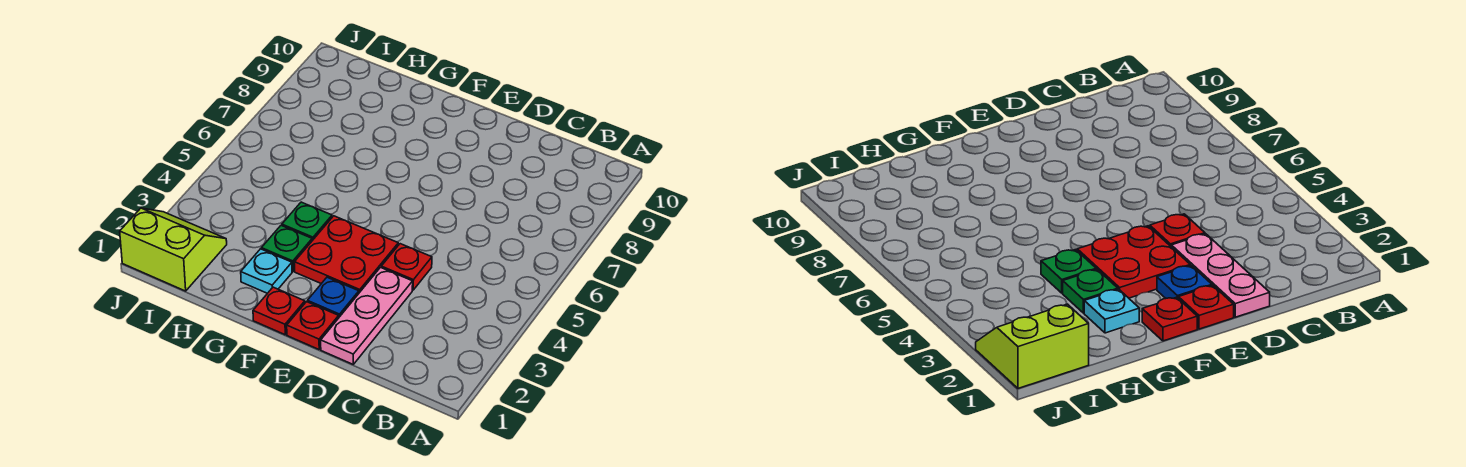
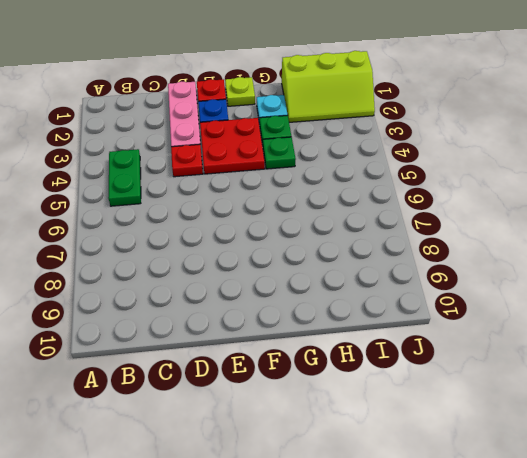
none -> green plate B4:B5 level 1
red plate F1 level 1 -> lime plate F1 level 1
lime slope I1:J2 level 1 top 1 -> lime slope H1:J2 level 1 top 1

